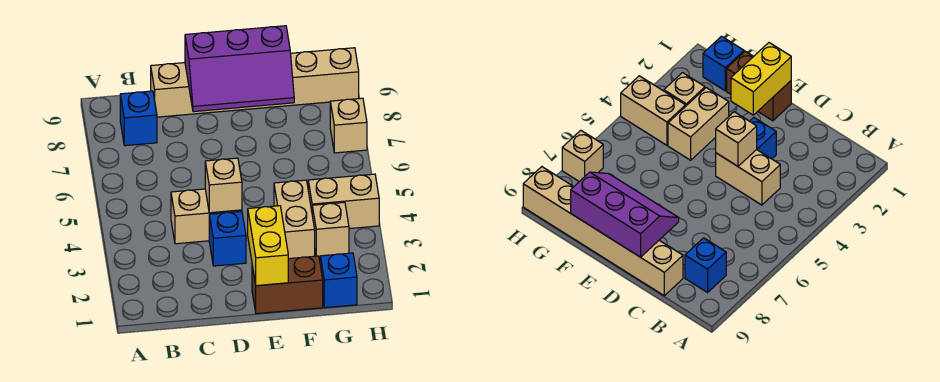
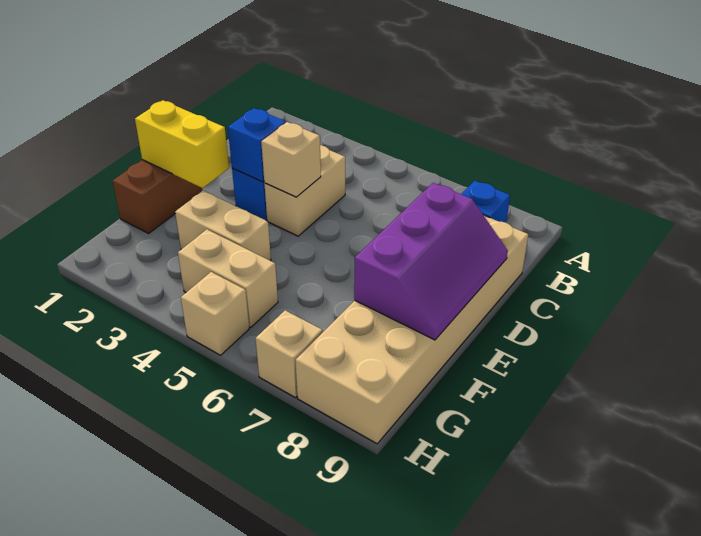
tan brick C9:H9 level 1 -> tan brick C8:H9 level 1
purple slope D8:F9 level 2 top 9 -> purple slope D8:F9 level 2 top 8
blue brick G1 level 1 -> blue brick D3 level 2
tan brick G3 level 1 -> tan brick H5 level 1
tan brick G4:H4 level 1 -> tan brick G4:G5 level 1

